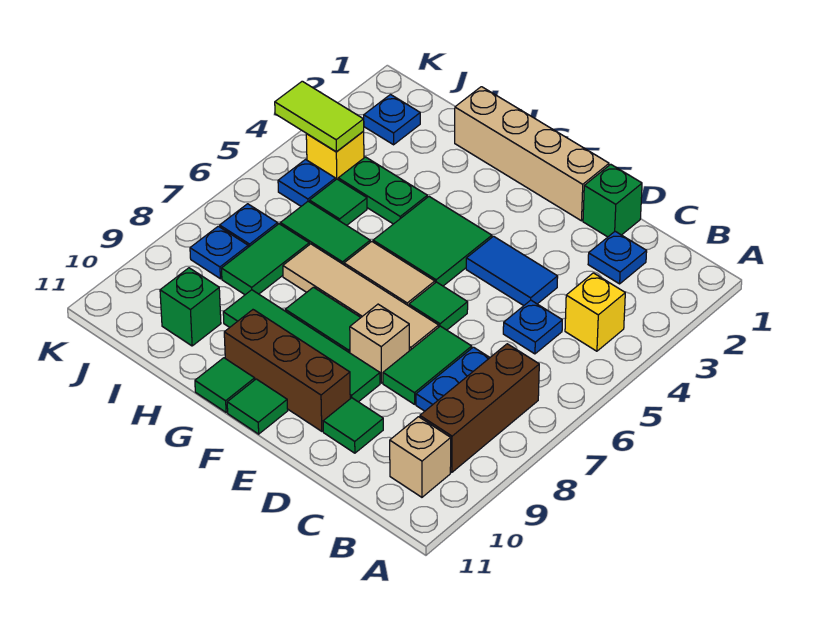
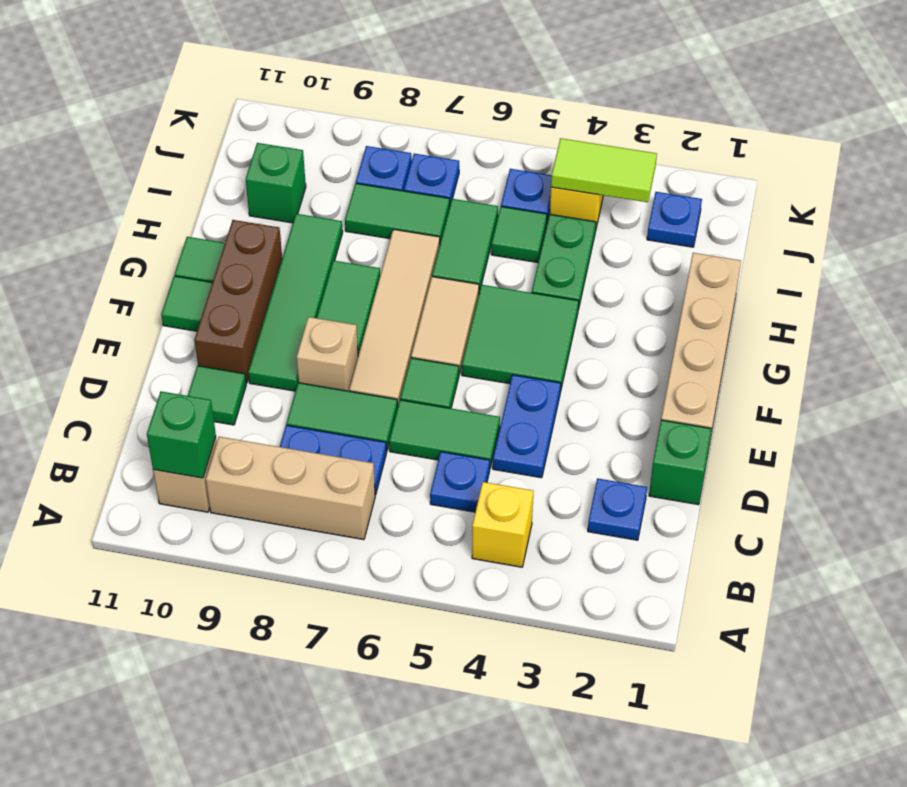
brown brick B7:B9 level 1 -> tan brick B7:B9 level 1
none -> green brick B10 level 2
blue tile D4:E4 level 1 -> blue plate D4:E4 level 1
none -> green tile D5:D6 level 1
lime tile J4:K4 level 2 -> lime tile J3:J4 level 2

